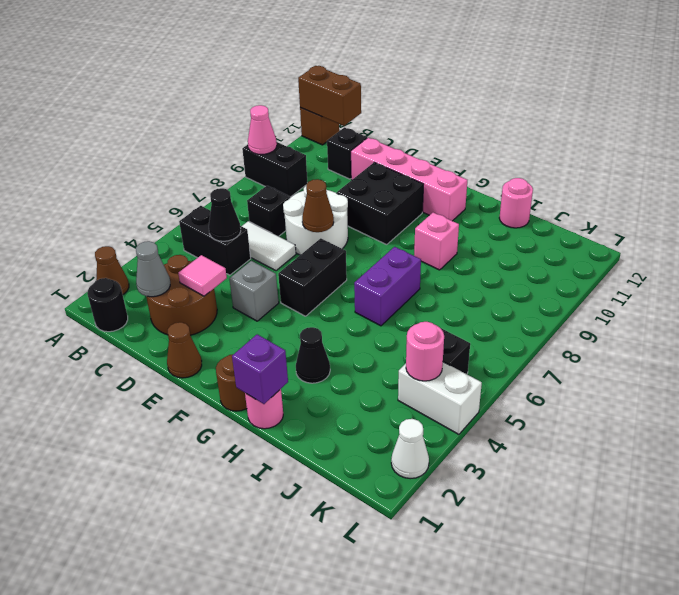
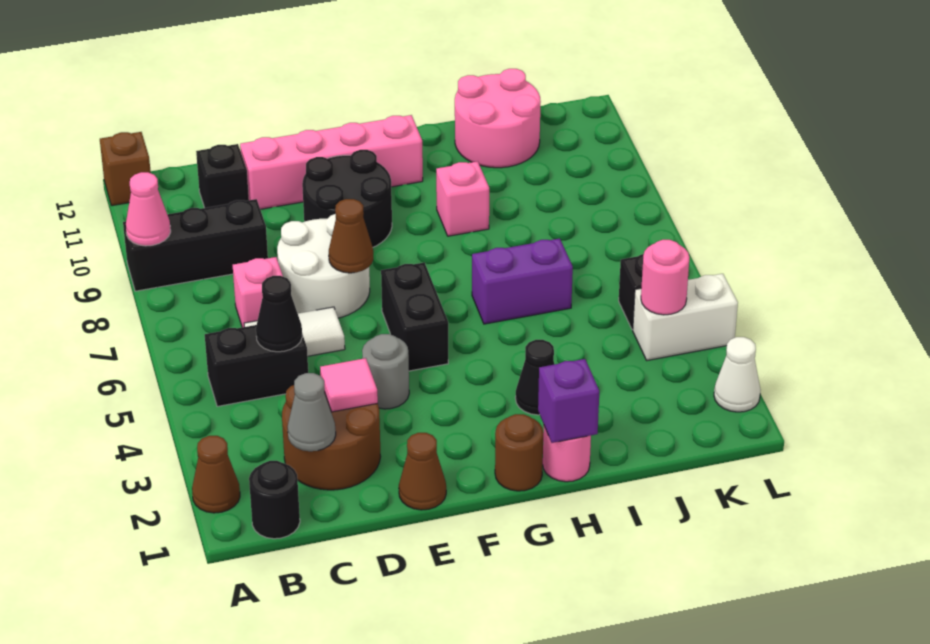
black brick A9:B9 level 1 -> black brick A9:C9 level 1
brown brick A12:B12 level 2 -> none
black brick C7 level 1 -> pink brick C7 level 1
grey brick E4 level 1 -> grey round brick E4 level 1
black brick E9:F10 level 1 -> black round brick E9:F10 level 1
purple brick H6:H7 level 1 -> purple brick H6:I6 level 1
pink round brick I12 level 1 -> pink round brick I11:J12 level 1

